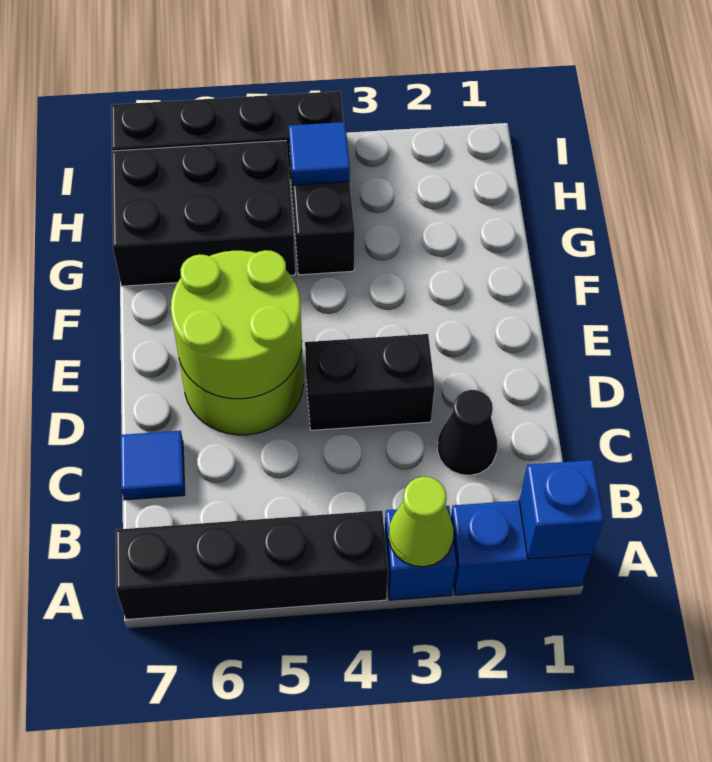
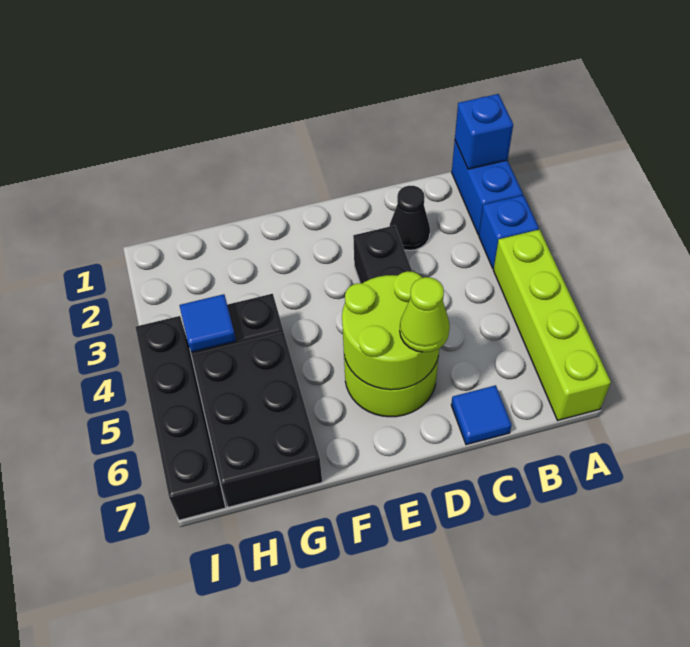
lime cone A3 level 2 -> lime cone D6 level 3
black brick A4:A7 level 1 -> lime brick A4:A7 level 1

